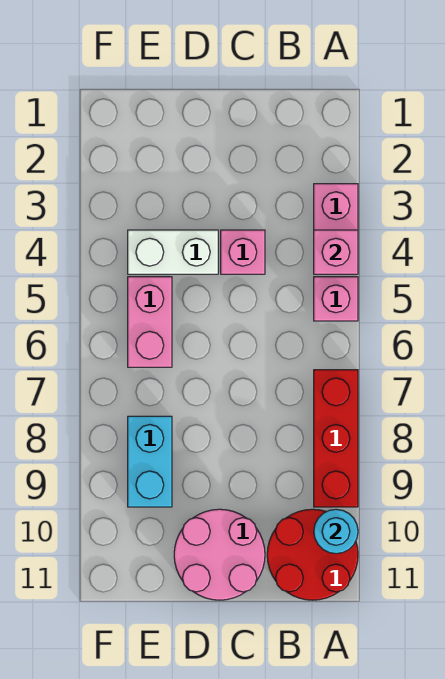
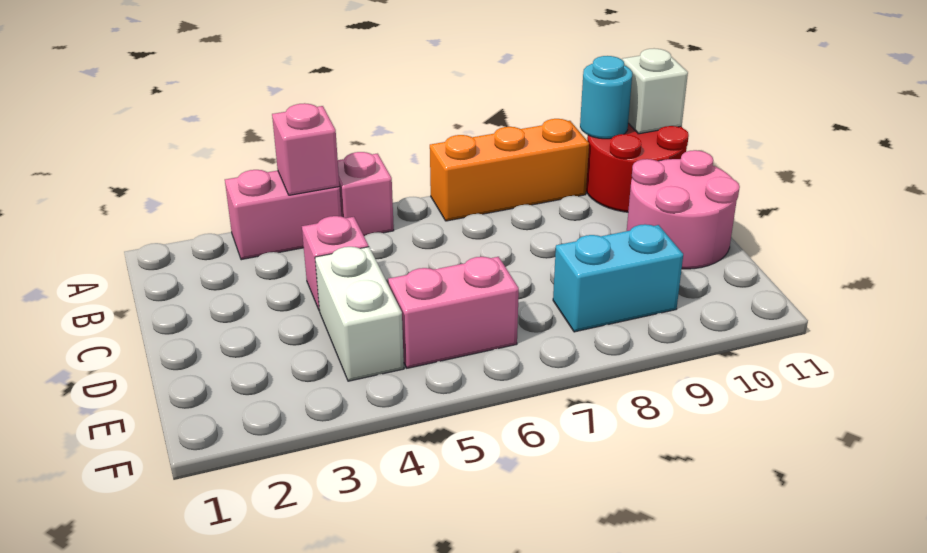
red brick A7:A9 level 1 -> orange brick A7:A9 level 1
none -> white brick A11 level 2

